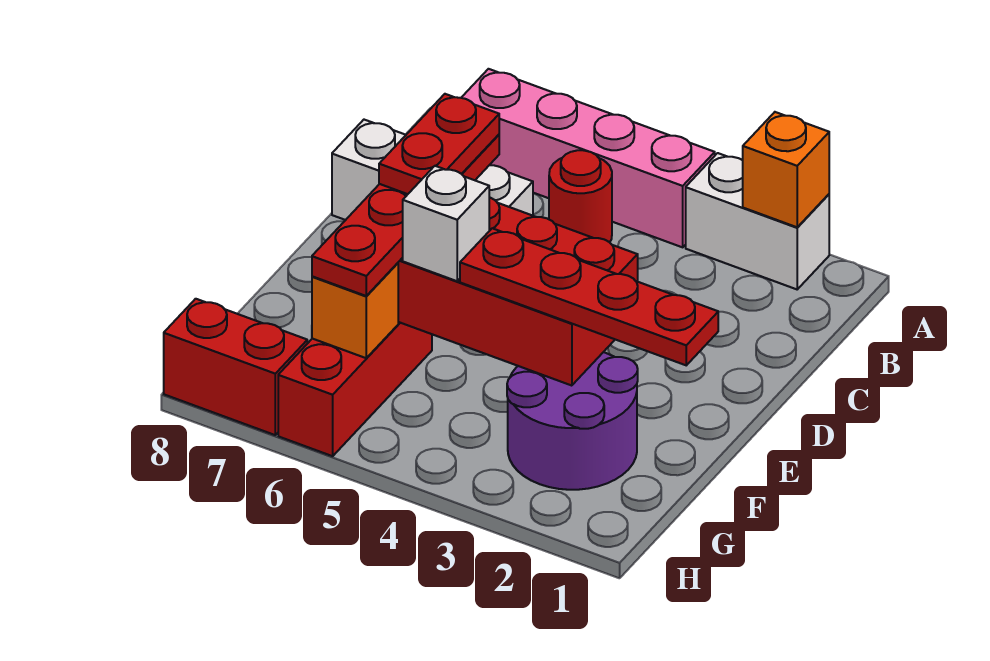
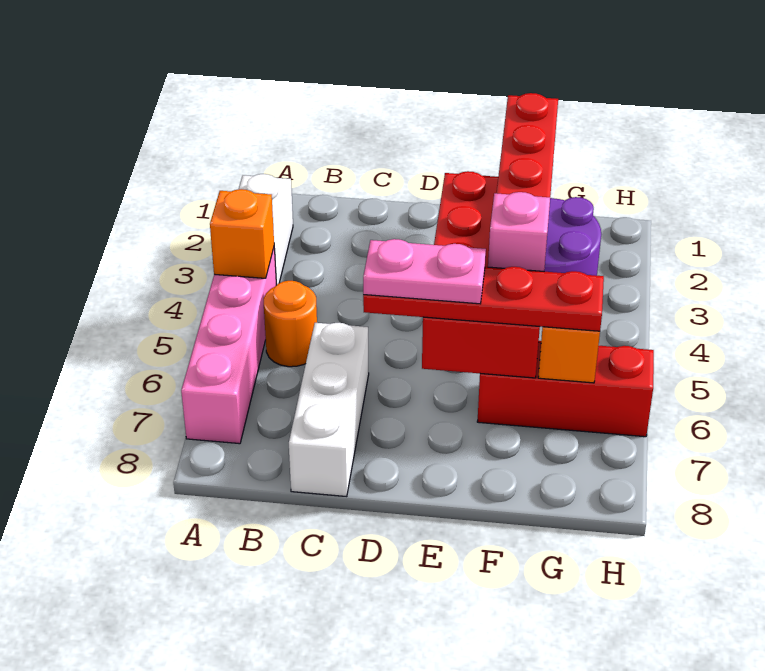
orange brick A2 level 2 -> orange brick A4 level 2
red round brick B5 level 1 -> orange round brick B5 level 1
red plate D6:E6 level 4 -> pink plate D6:E6 level 4
white brick F5 level 3 -> pink brick F5 level 3
red brick H7:H8 level 1 -> none

